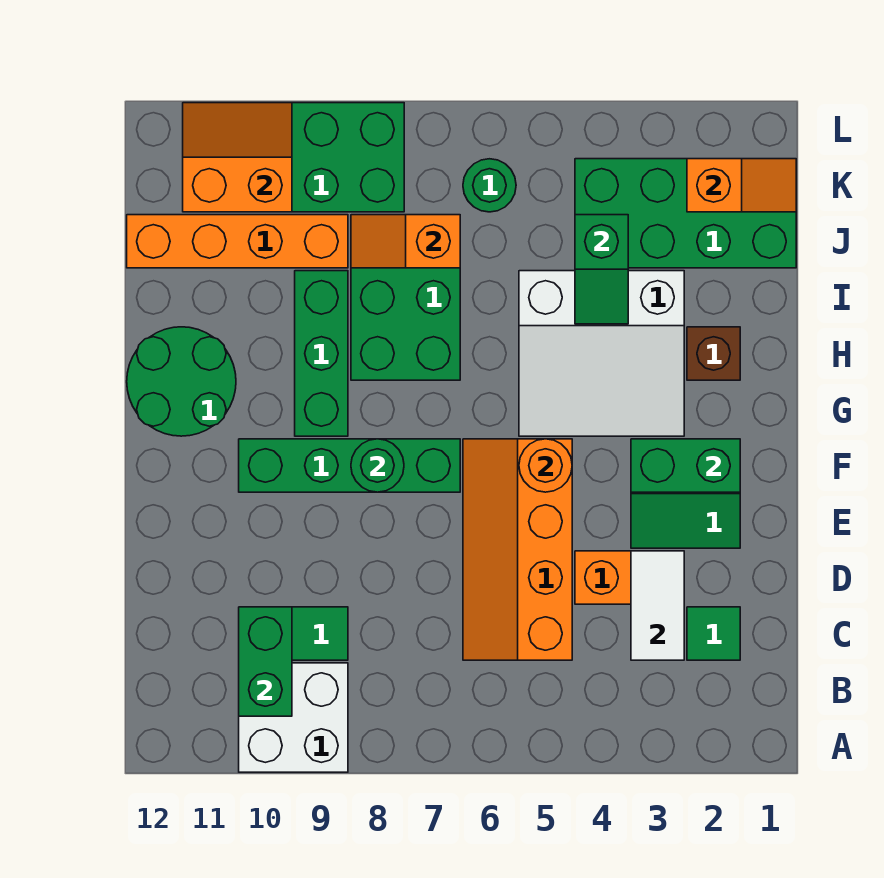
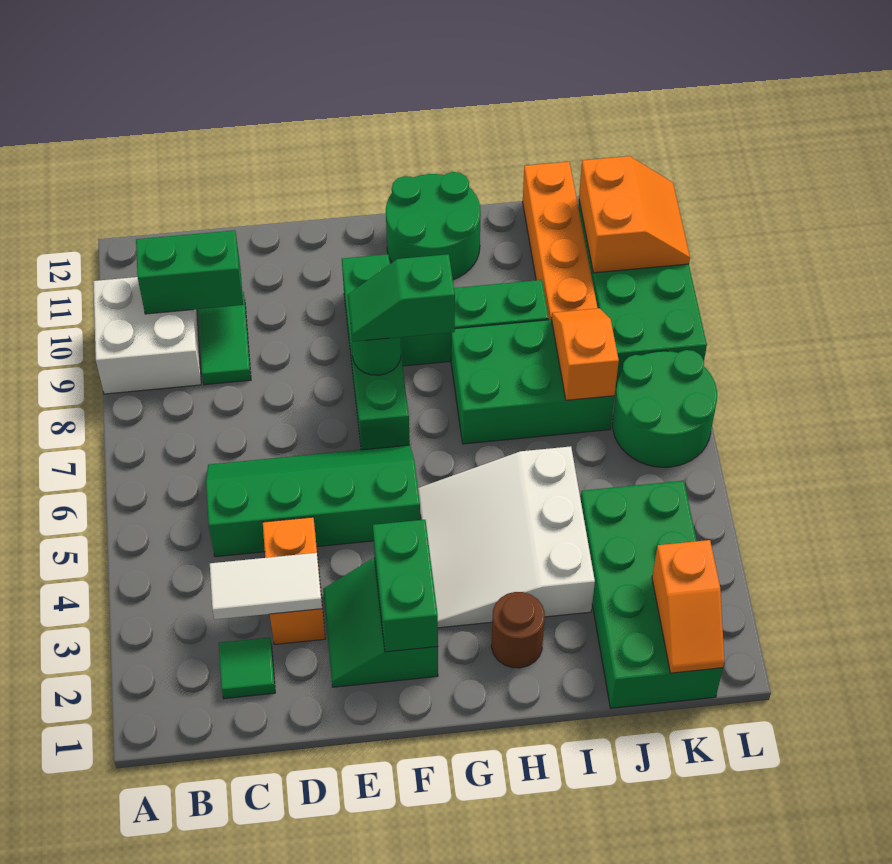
orange slope C5:F6 level 1 top 5 -> green slope C5:F6 level 1 top 5
orange round brick F5 level 2 -> none
brown brick H2 level 1 -> brown round brick H2 level 1
green slope I4:J4 level 2 top J -> green slope F8:G8 level 3 top G
green round brick K6 level 1 -> green round brick K6:L7 level 1

